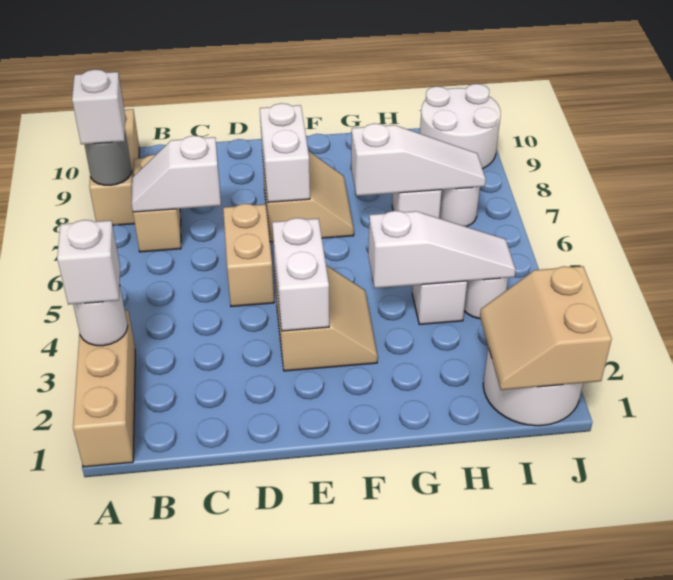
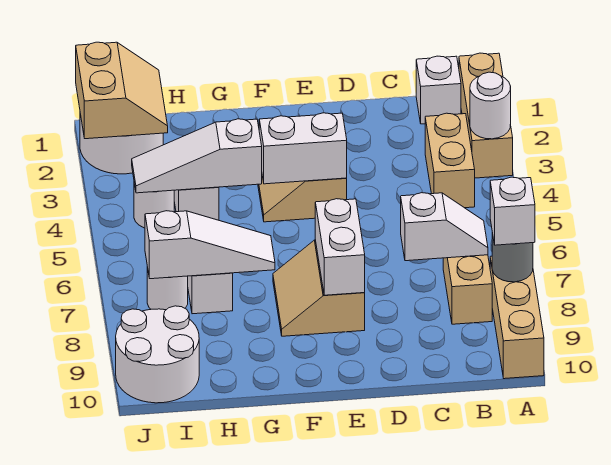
white brick A3 level 3 -> white brick B1 level 1
tan brick D5:D6 level 1 -> tan brick B3:B4 level 1
white brick E3:E4 level 2 -> white brick E4:F4 level 2
white slope G7:I7 level 2 top G -> white slope G7:I7 level 2 top I

